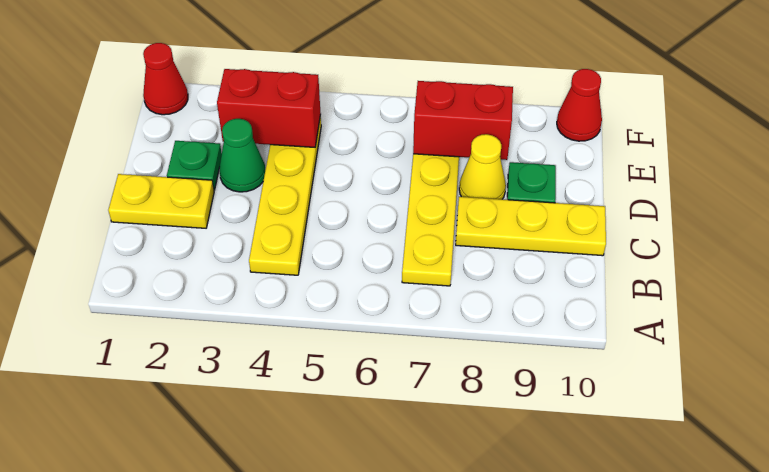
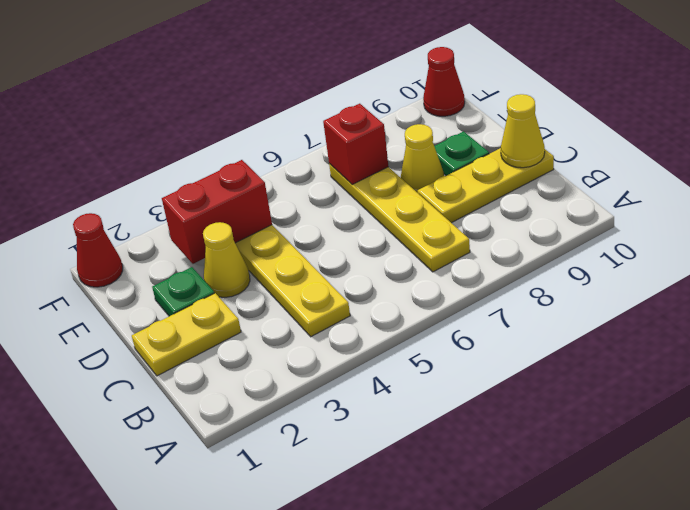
none -> yellow cone C10 level 2
green cone D3 level 1 -> yellow cone D3 level 1
red brick E7:E8 level 2 -> red brick E7 level 2

